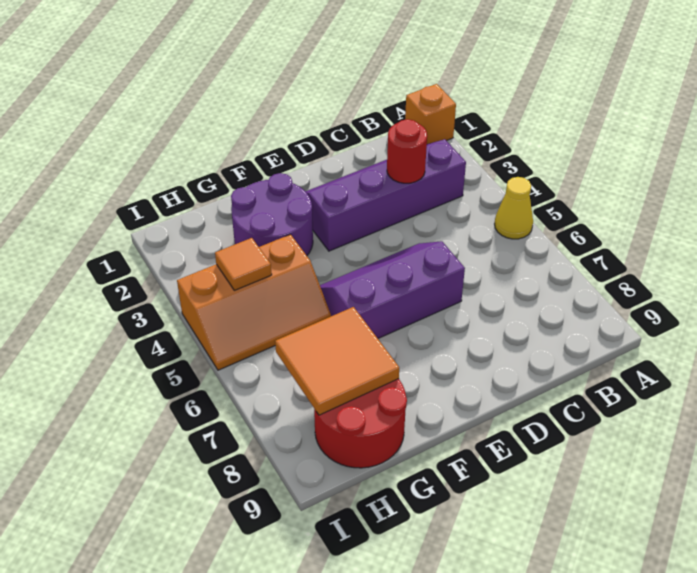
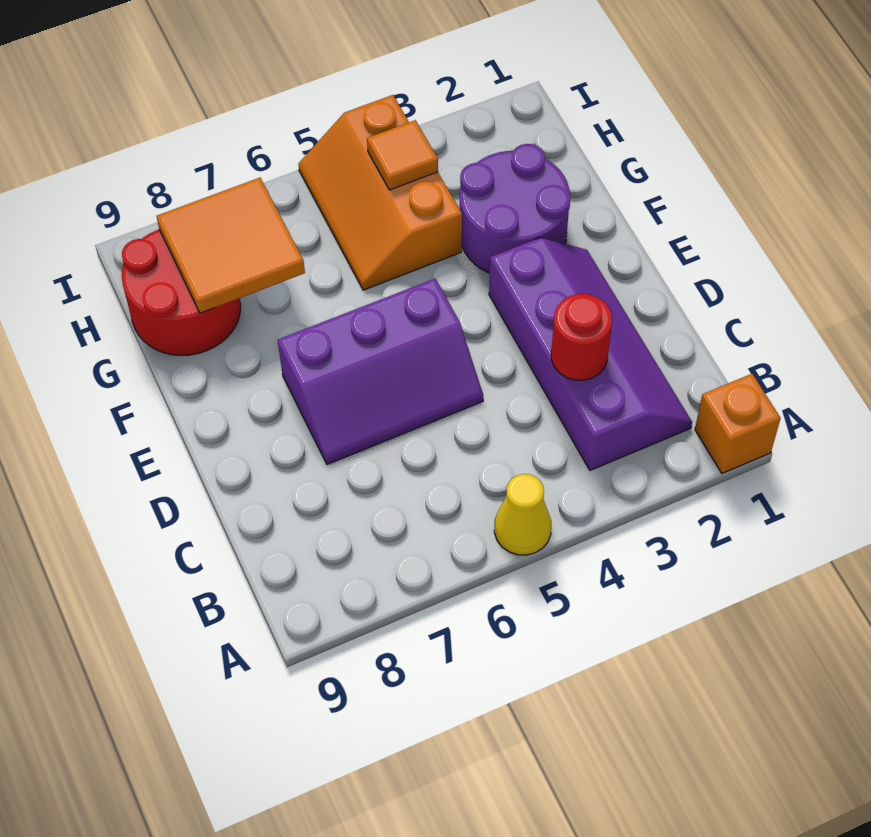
purple slope D5:F6 level 1 top 6 -> purple slope D5:E7 level 1 top E

